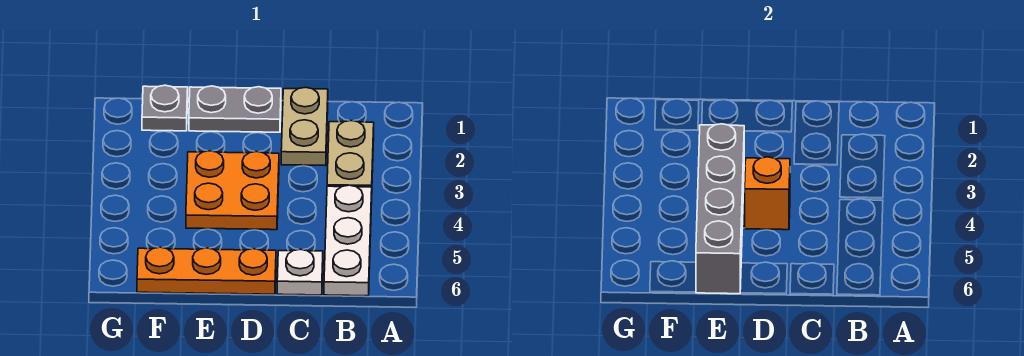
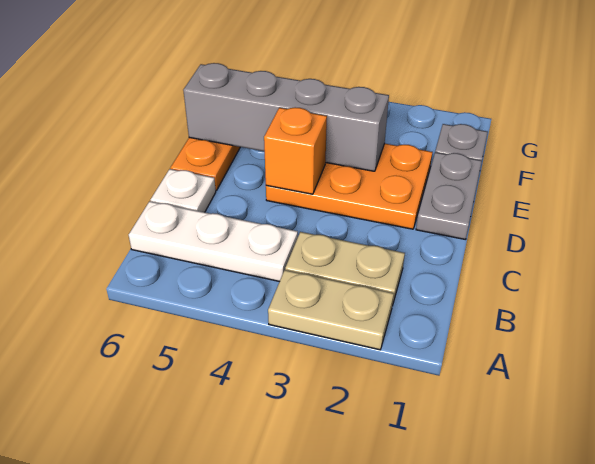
tan plate C1:C2 level 1 -> tan plate A2:A3 level 1
orange plate D3:E4 level 1 -> orange plate D2:E4 level 1

